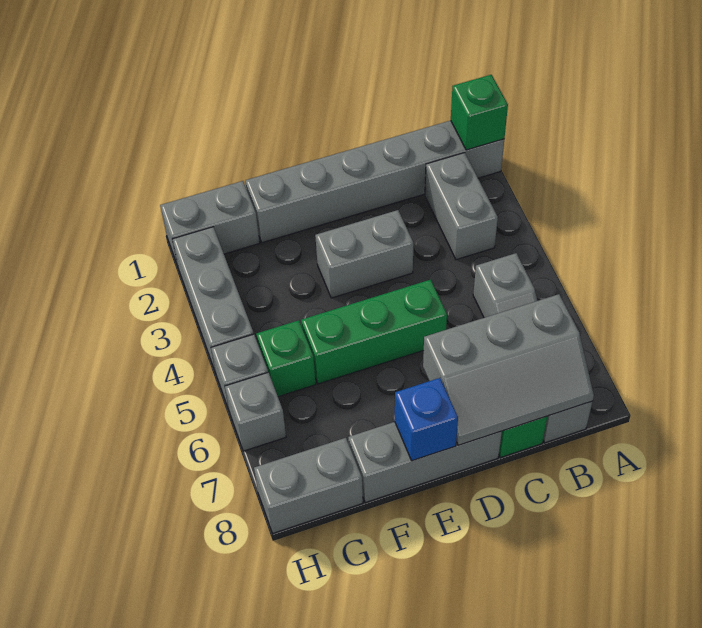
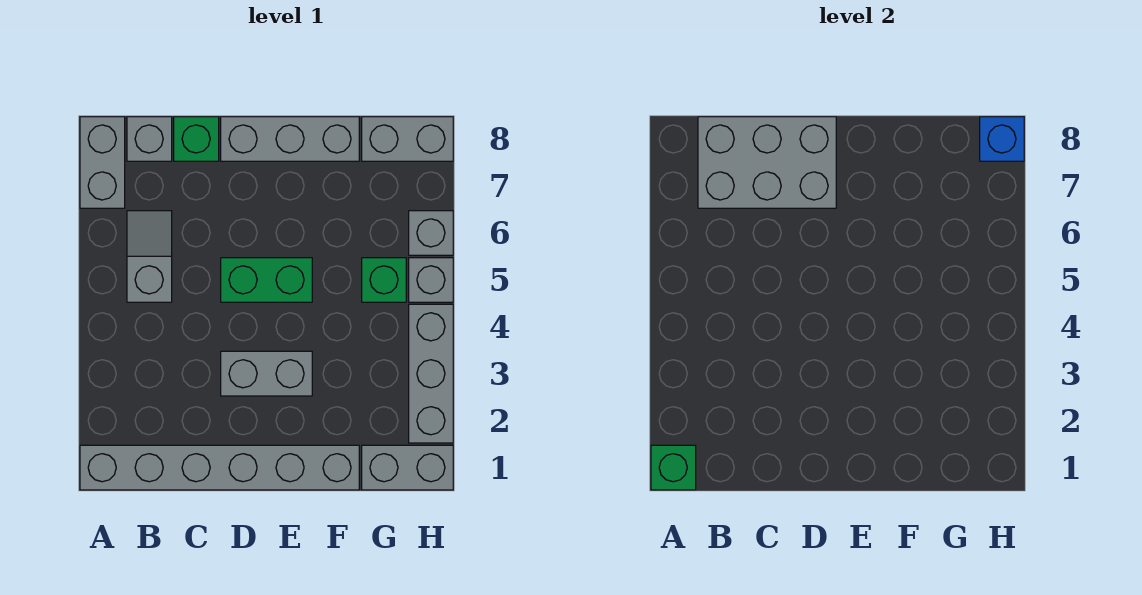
grey brick B2:B3 level 1 -> grey brick A7:A8 level 1
grey slope B7:D8 level 2 top 7 -> grey brick B7:D8 level 2
green brick D5:F5 level 1 -> green brick D5:E5 level 1
blue brick E8 level 2 -> blue brick H8 level 2

